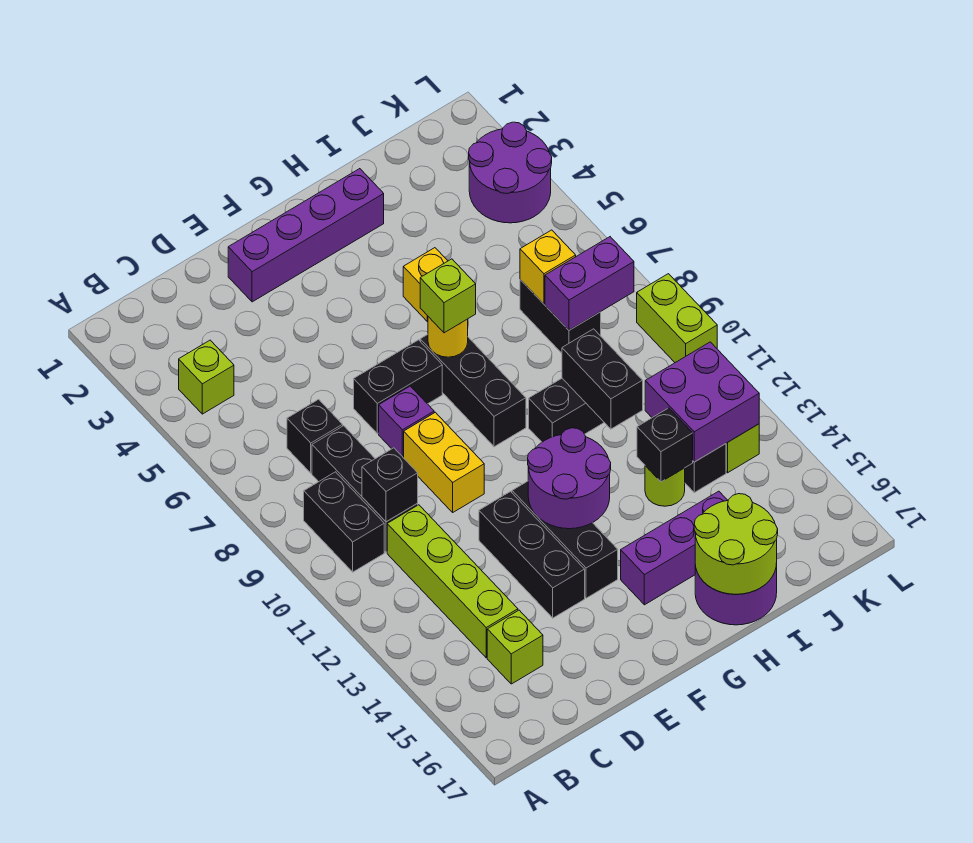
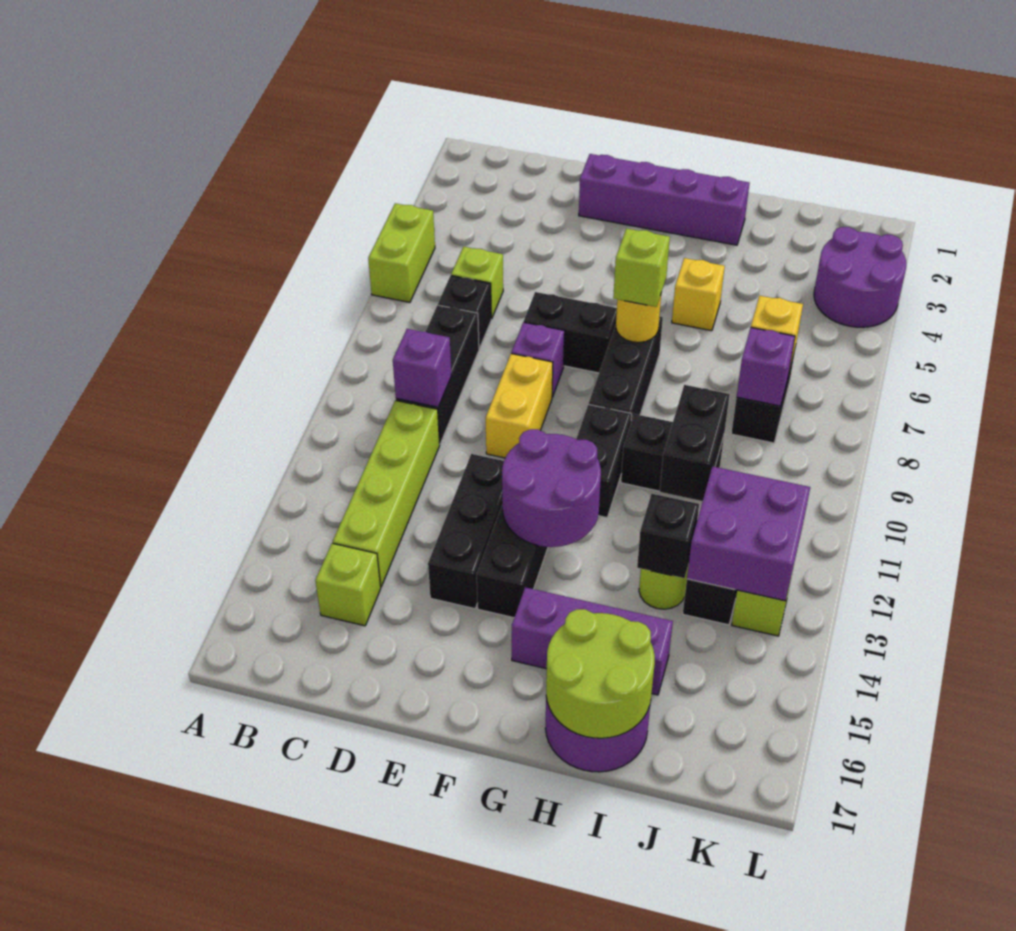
lime brick B4 level 1 -> lime brick C6 level 1
black brick B9:B10 level 1 -> black brick G10:G11 level 1
black brick C10 level 2 -> purple brick C10 level 2
purple brick J8:K8 level 2 -> purple brick J8 level 2
lime brick L9:L10 level 1 -> lime brick A5:A6 level 1

